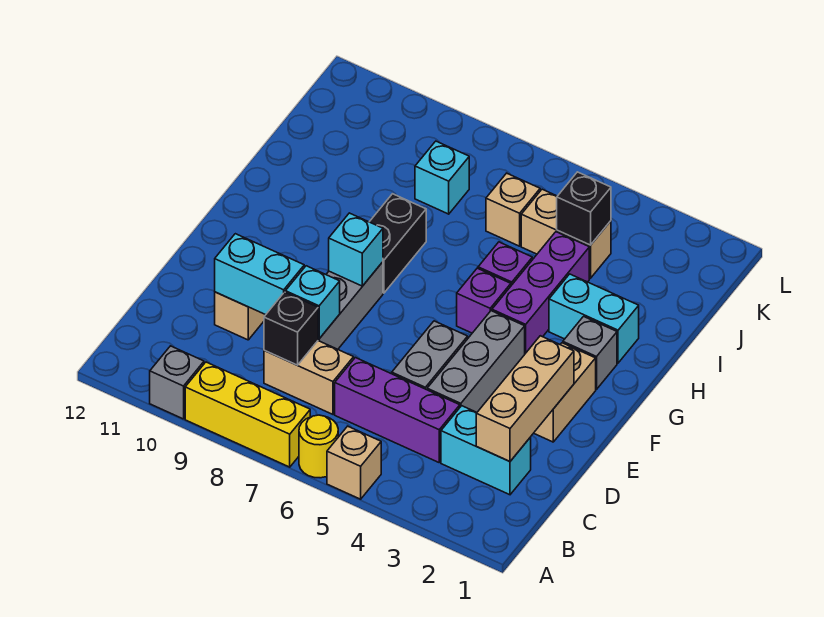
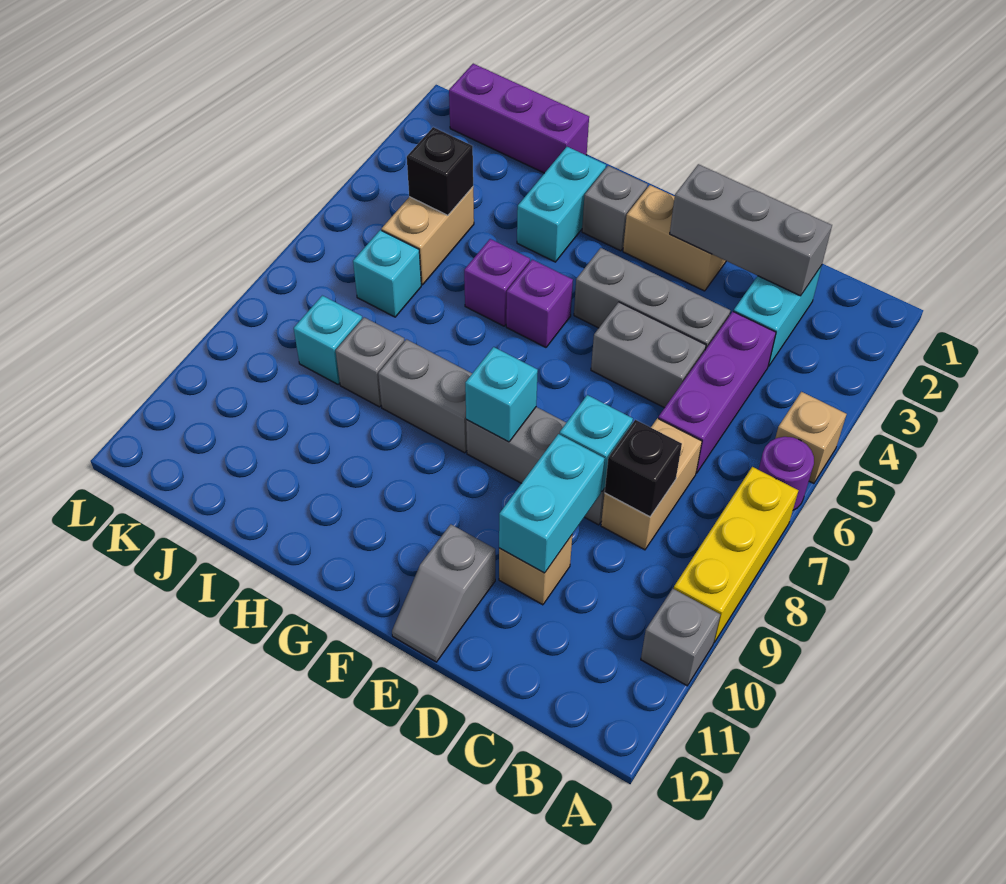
yellow round brick A6 level 1 -> purple round brick A6 level 1
tan brick C2:E2 level 2 -> grey brick C2:E2 level 2
none -> grey slope E11:E12 level 1 top 11
purple brick G4:I4 level 1 -> purple brick I1:K1 level 1
black brick G8:H8 level 1 -> grey brick G8:H8 level 1
none -> grey brick I8 level 1
tan brick J6 level 1 -> cyan brick J6 level 1

